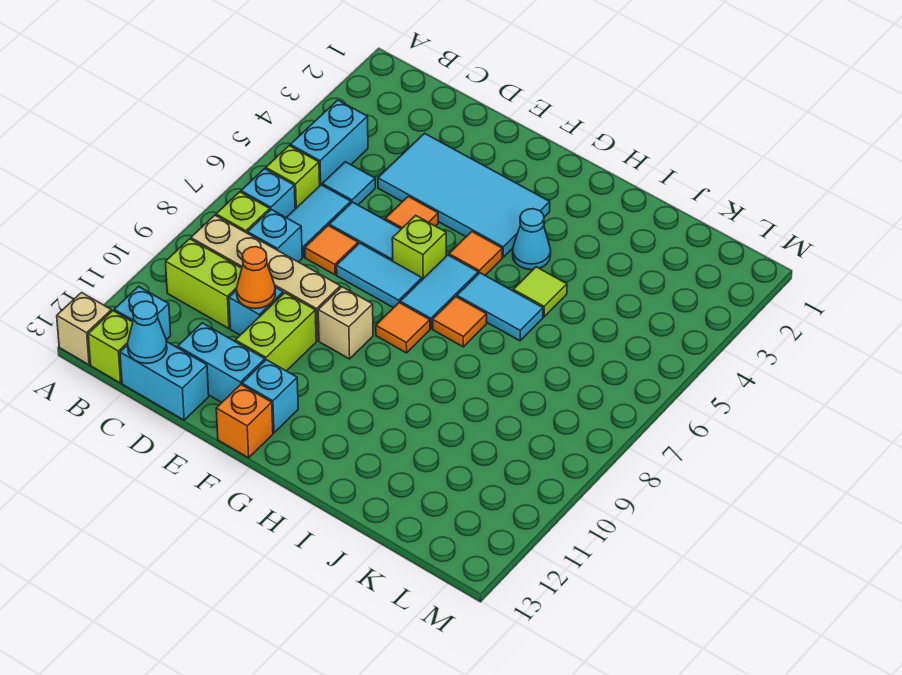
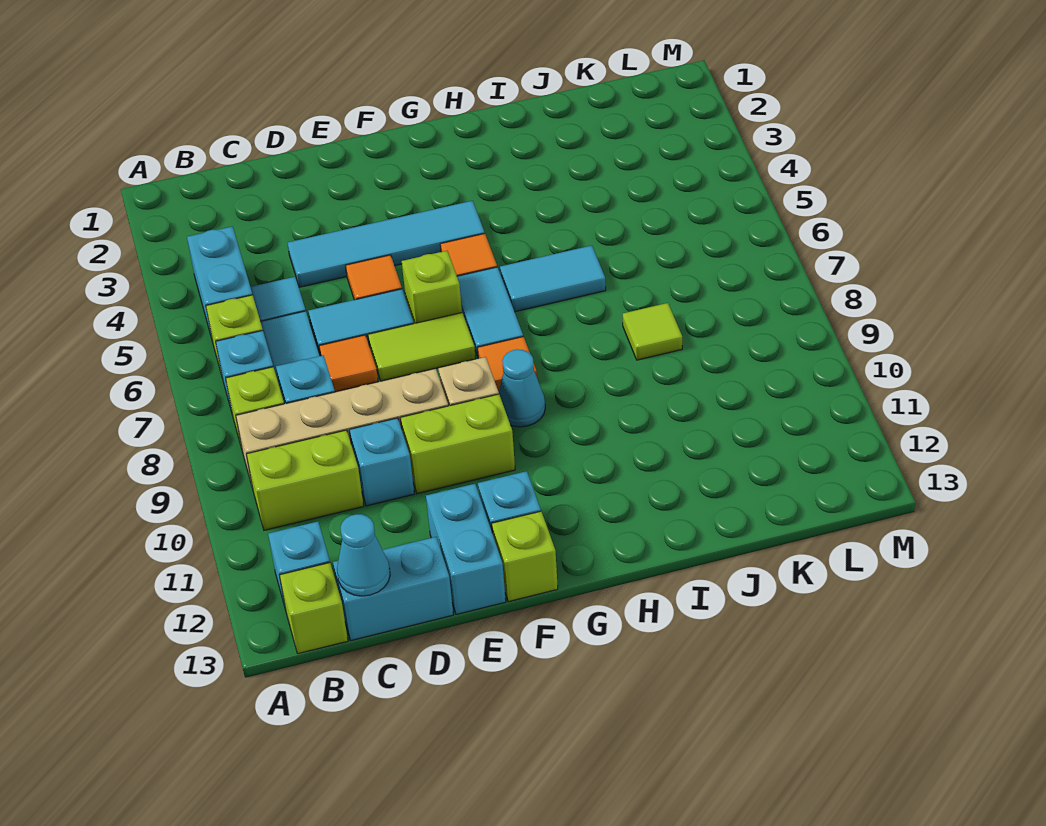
tan brick A13 level 1 -> none
cyan tile D3:G4 level 1 -> cyan tile D4:G4 level 1
orange cone D10 level 2 -> none
cyan brick D12:E12 level 1 -> cyan brick E12:E13 level 1
cyan tile E7:F7 level 1 -> lime tile E7:F7 level 1
lime brick E10:E11 level 1 -> lime brick E10:F10 level 1
orange brick F13 level 1 -> lime brick F13 level 1
cyan cone H4 level 1 -> cyan cone G9 level 1
orange tile H7 level 1 -> none
lime tile I5 level 1 -> lime tile J8 level 1

